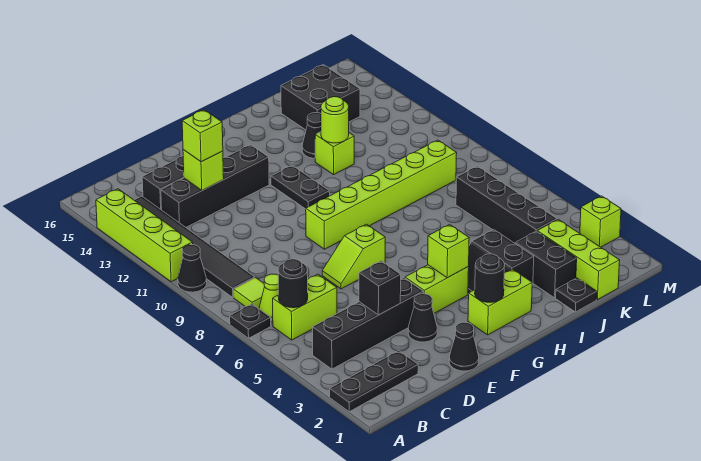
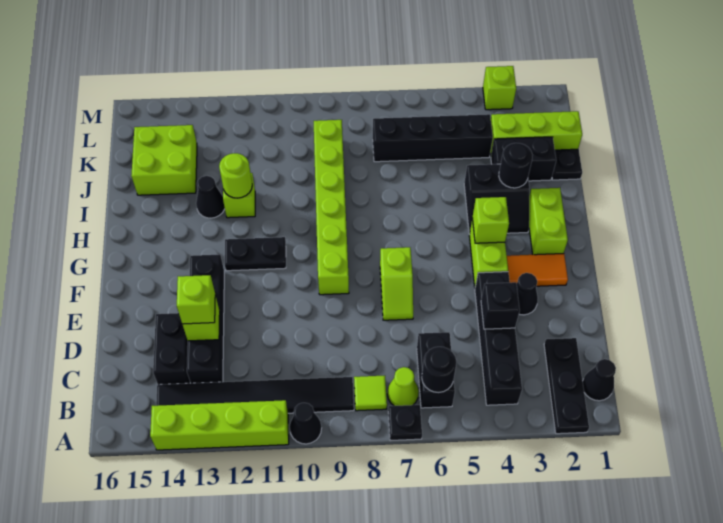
lime brick B6:C6 level 1 -> black brick B6:C6 level 1
black cone E1 level 1 -> black cone B1 level 1
none -> orange tile F2:F3 level 1
black round brick G2 level 2 -> black round brick I3 level 2
black brick J14:K15 level 1 -> lime brick J14:K15 level 1

